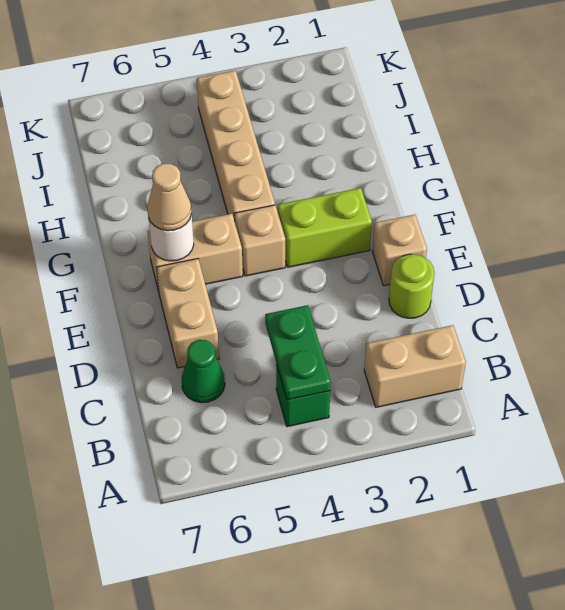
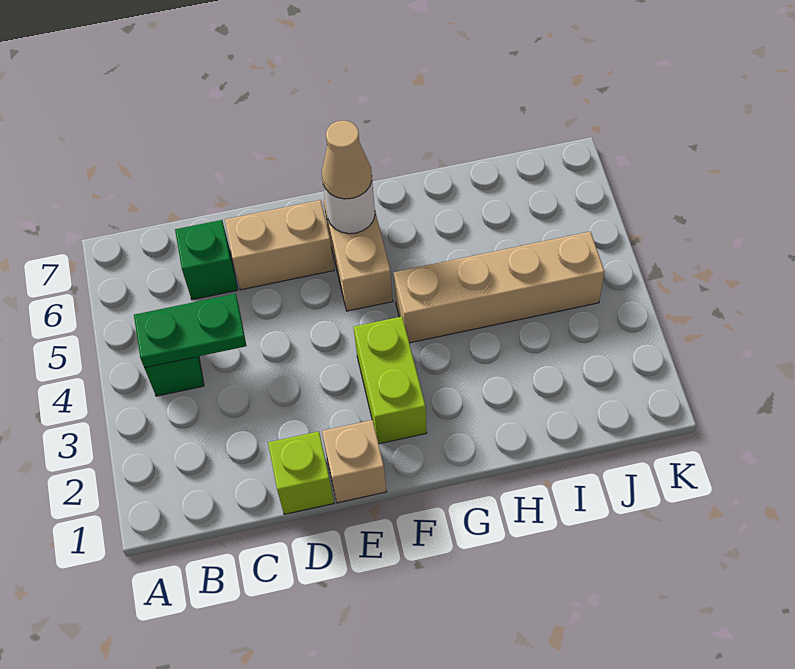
tan brick B1:B2 level 1 -> none
green cone C6 level 1 -> green brick C6 level 1
lime round brick D1 level 1 -> lime brick D1 level 1
tan brick F4 level 1 -> none

